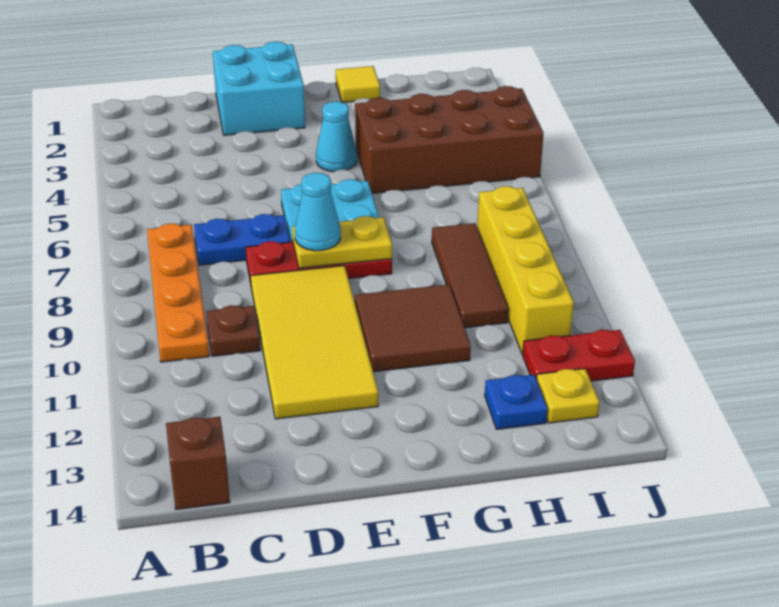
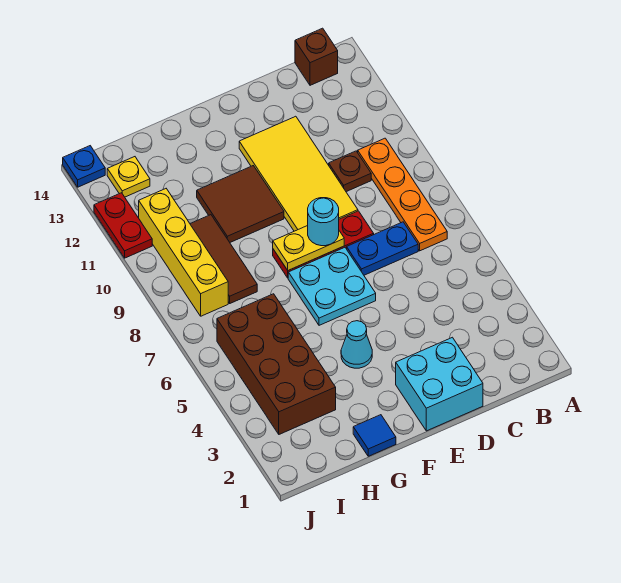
cyan cone E8 level 3 -> cyan round brick E8 level 3
yellow tile G1 level 1 -> blue tile G1 level 1
brown brick G4:J5 level 1 -> brown brick H3:I6 level 1
blue plate H13 level 1 -> blue plate J14 level 1
red plate I12:J12 level 1 -> red plate J11:J12 level 1

